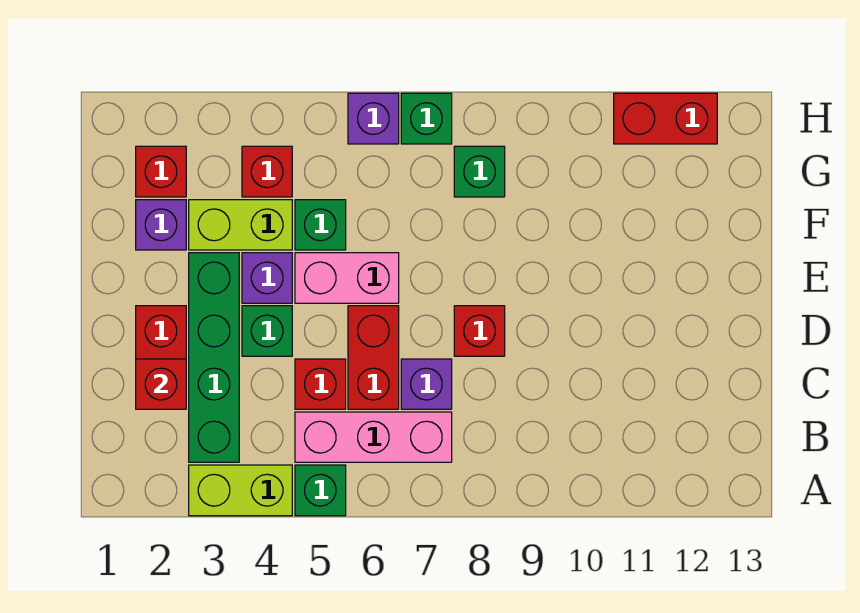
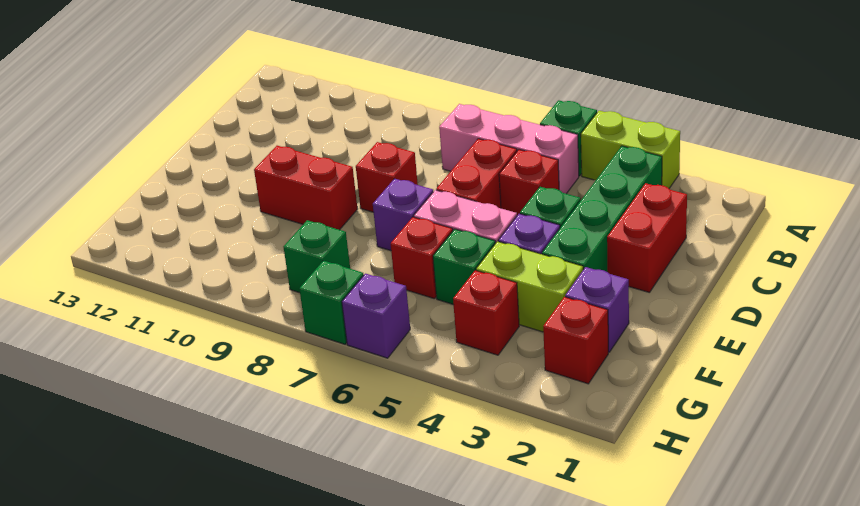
red brick C2 level 2 -> red brick F6 level 1
purple brick C7 level 1 -> purple brick E7 level 1
red brick H11:H12 level 1 -> red brick E9:E10 level 1

